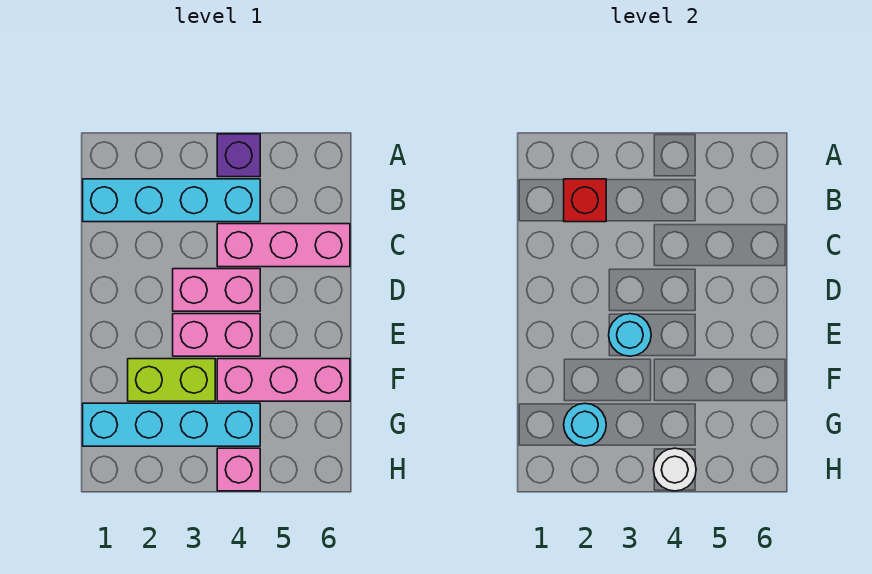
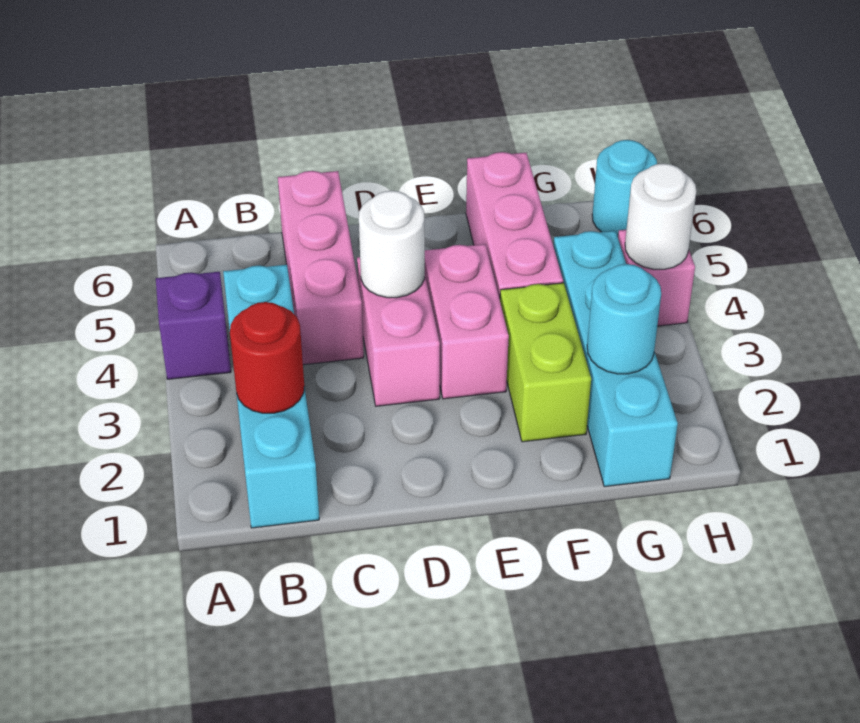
red brick B2 level 2 -> red round brick B2 level 2
none -> white round brick D4 level 2
cyan round brick E3 level 2 -> cyan round brick H6 level 1

